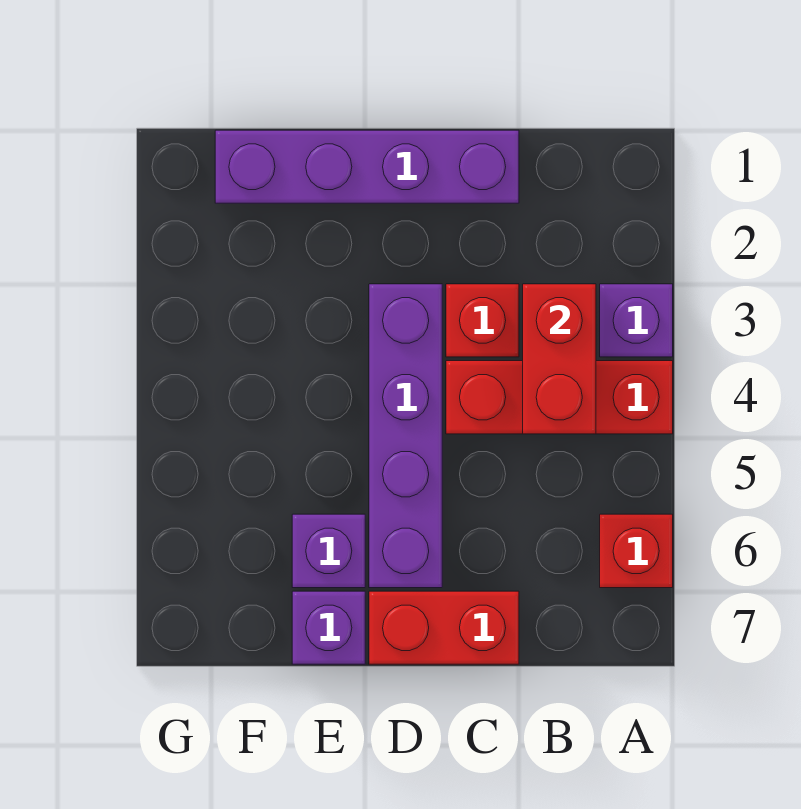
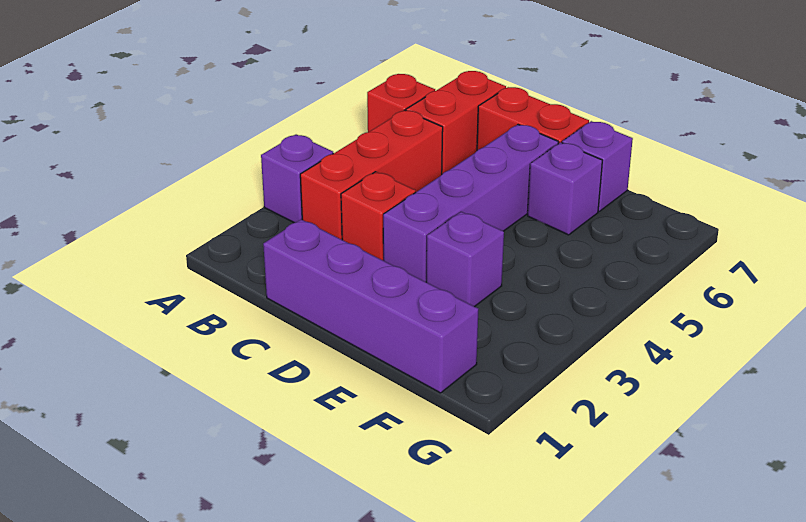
red brick A4:C4 level 1 -> red brick B3:B5 level 1
red brick B3:B4 level 2 -> red brick B6:B7 level 1
none -> purple brick E3 level 1

